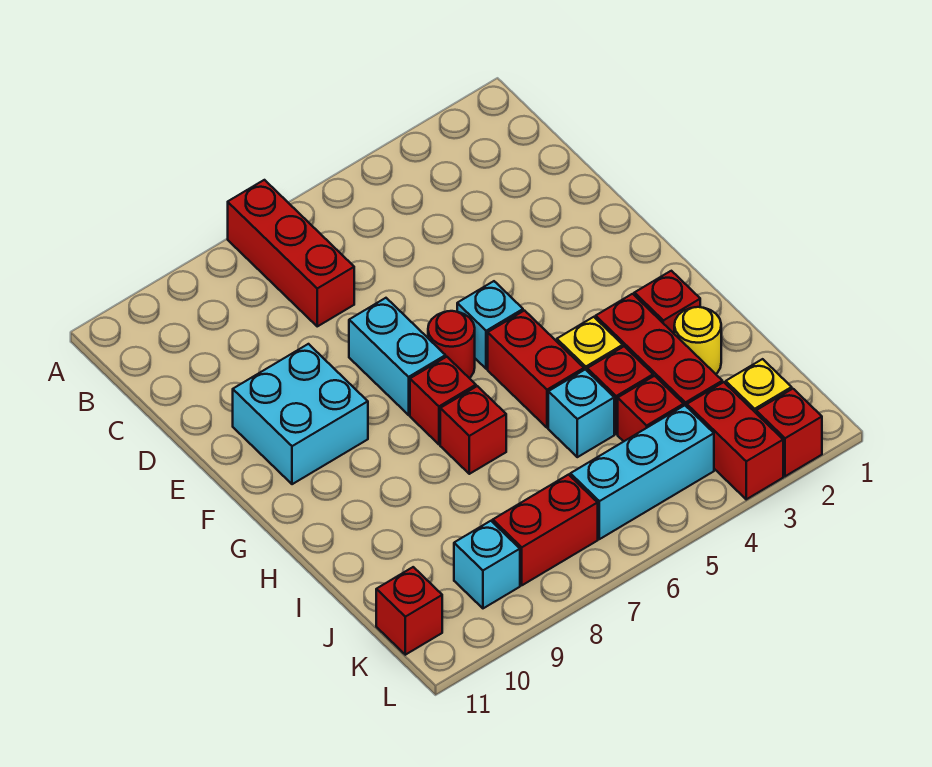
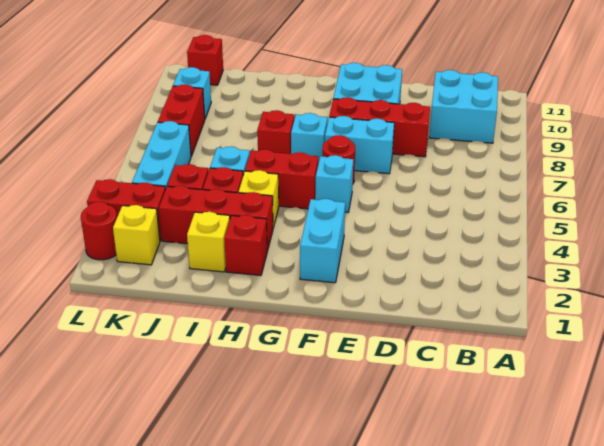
red brick A7:C7 level 1 -> red brick D8:F8 level 1
none -> cyan brick B9:C10 level 1
none -> cyan brick F2:F3 level 1
red brick G7 level 1 -> cyan brick G7 level 1
yellow round brick I2 level 1 -> yellow brick I2 level 1
red brick L2 level 1 -> red round brick L2 level 1

